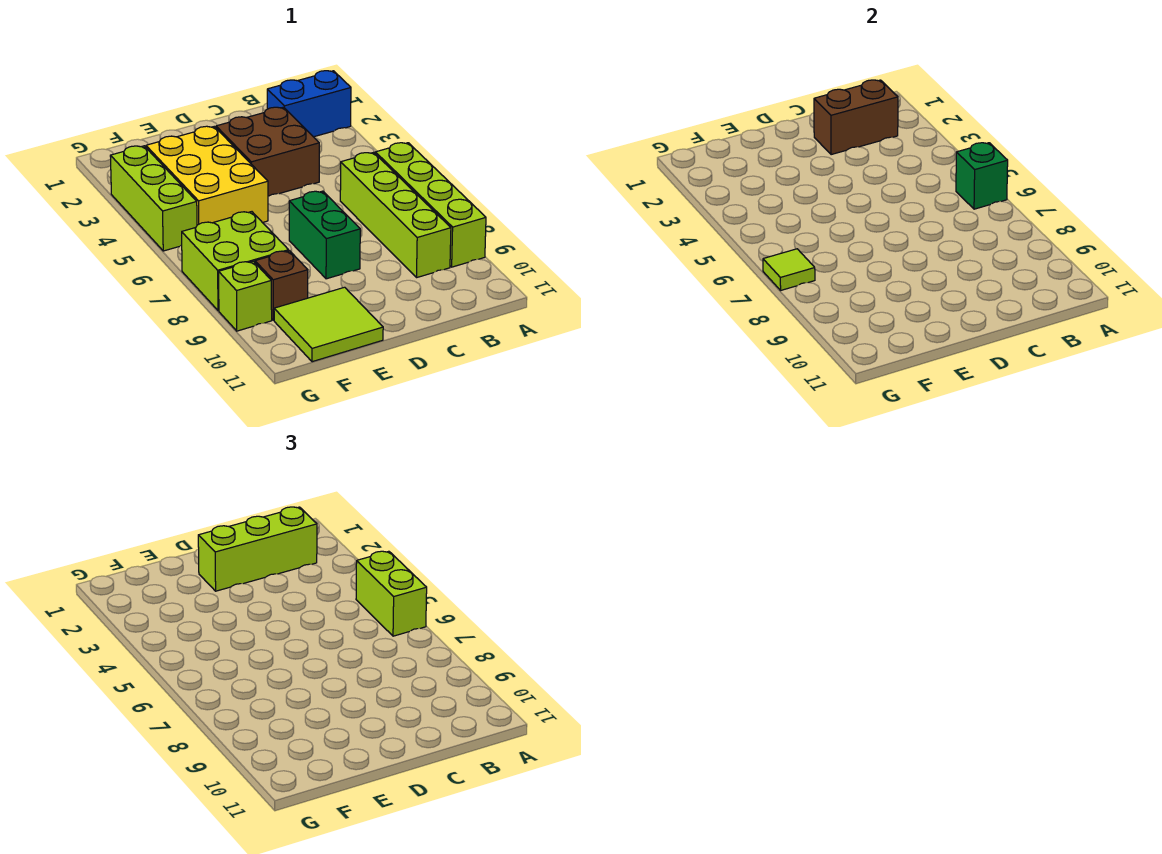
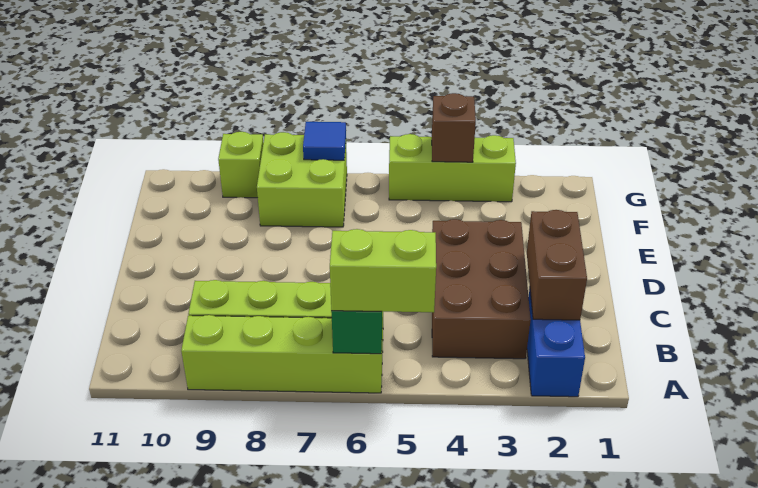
lime brick B2:D2 level 3 -> none
brown brick C3:D4 level 1 -> brown brick B3:D4 level 1
green brick D7:D8 level 1 -> none
yellow brick E3:F5 level 1 -> none
lime tile E10:F11 level 1 -> none
brown brick F9 level 1 -> brown brick G4 level 2
lime tile G7 level 2 -> blue tile G7 level 2

